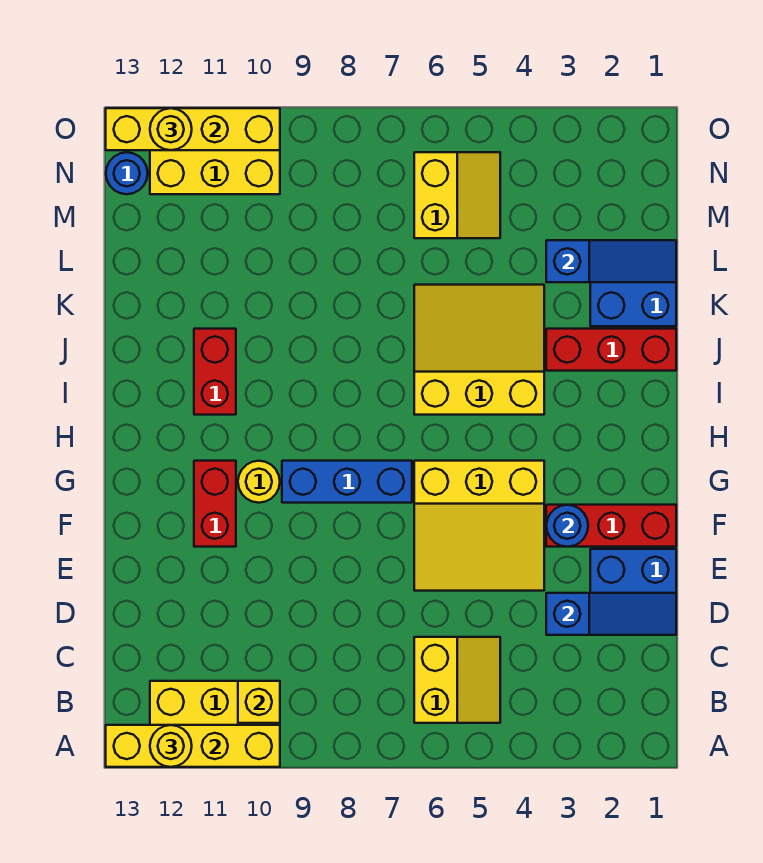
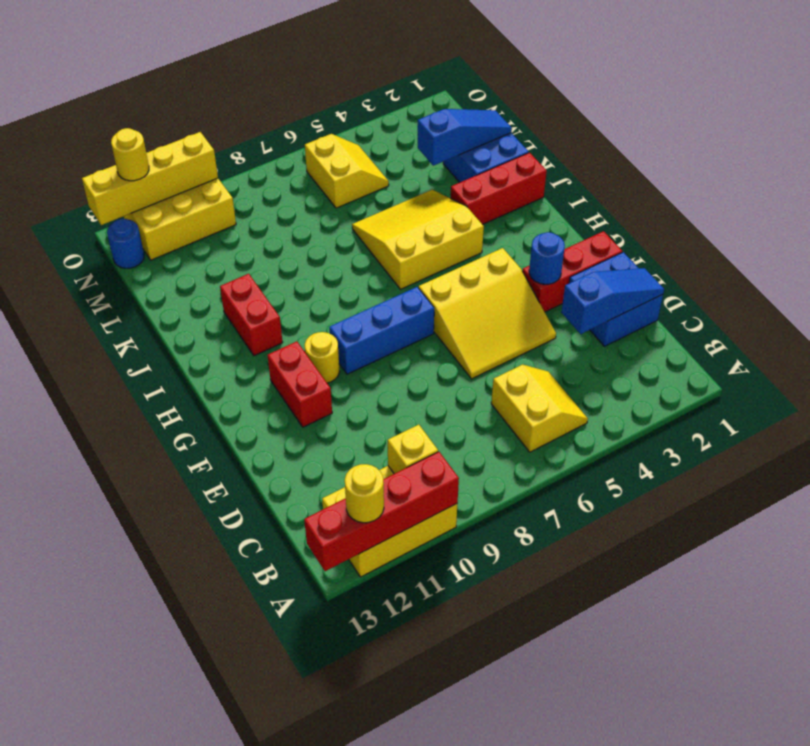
yellow brick A10:A13 level 2 -> red brick A10:A13 level 2

